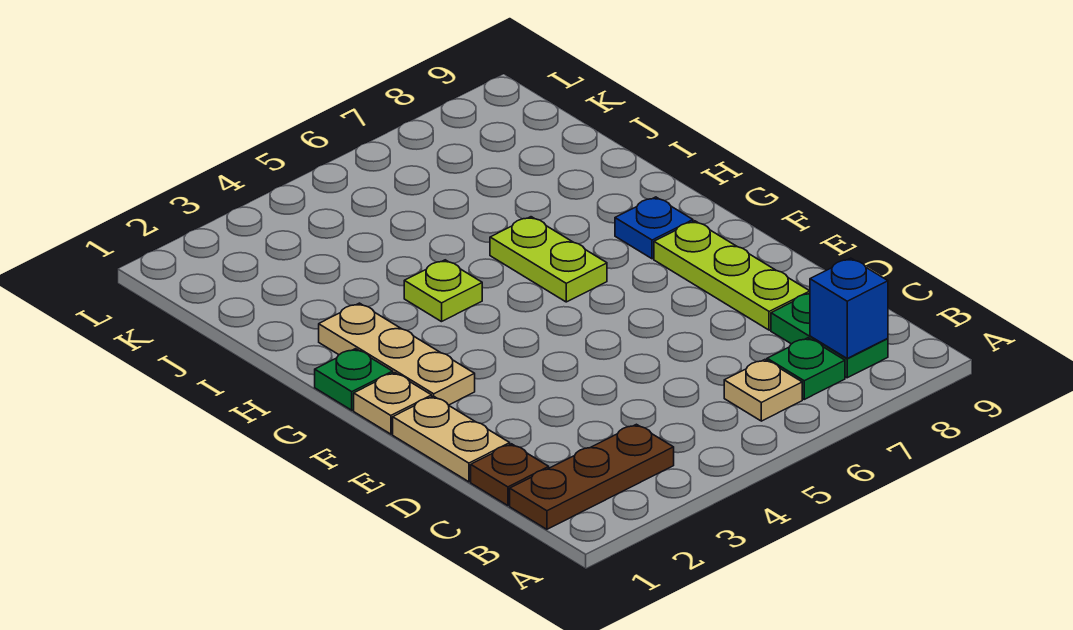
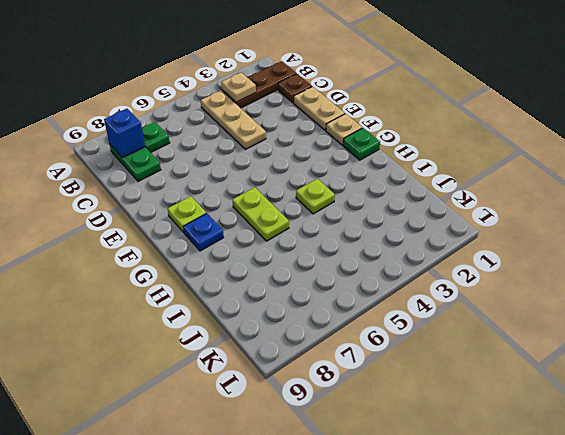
tan plate B6 level 1 -> tan plate B3 level 2
lime plate D8:F8 level 1 -> lime plate F8 level 1
tan plate F2:H2 level 1 -> tan plate B4:D4 level 1

